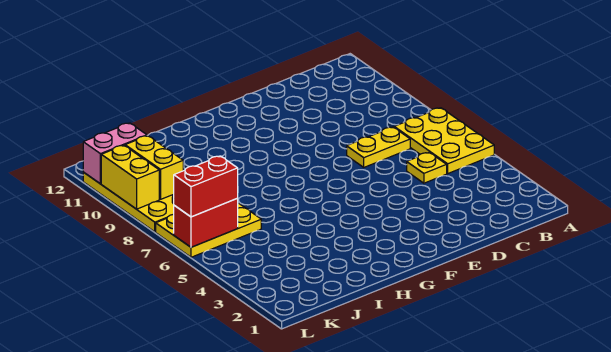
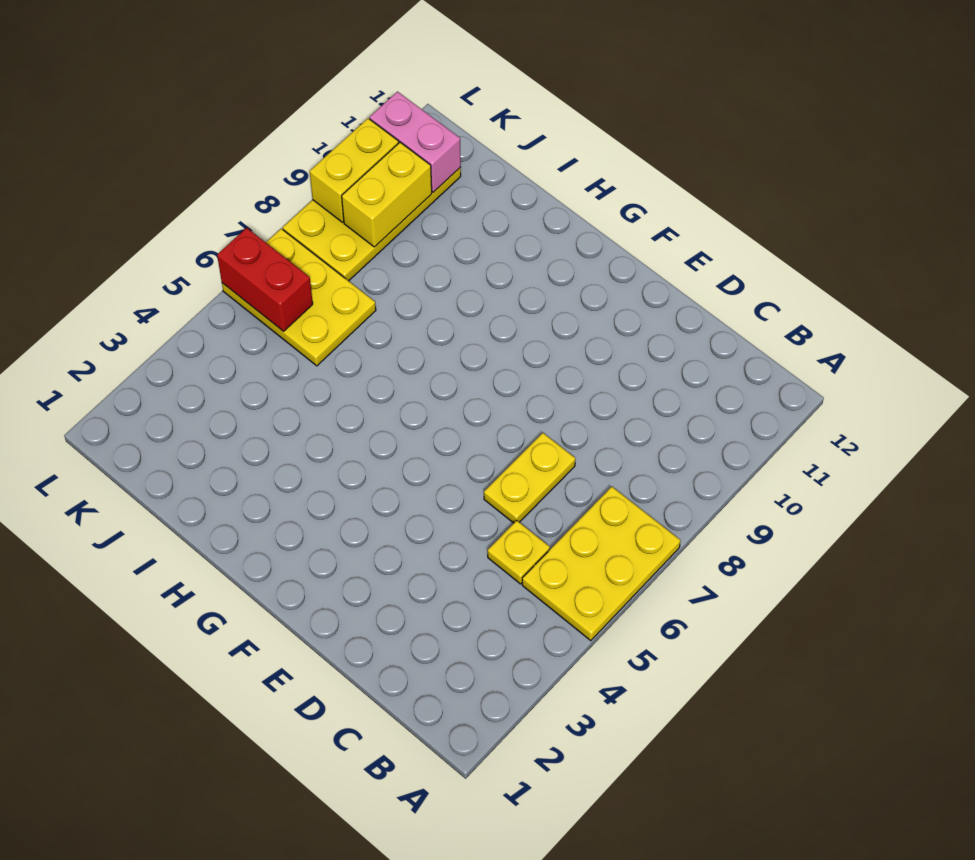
yellow plate C7:D7 level 1 -> yellow plate D6:D7 level 1
red brick K6:L6 level 3 -> none

